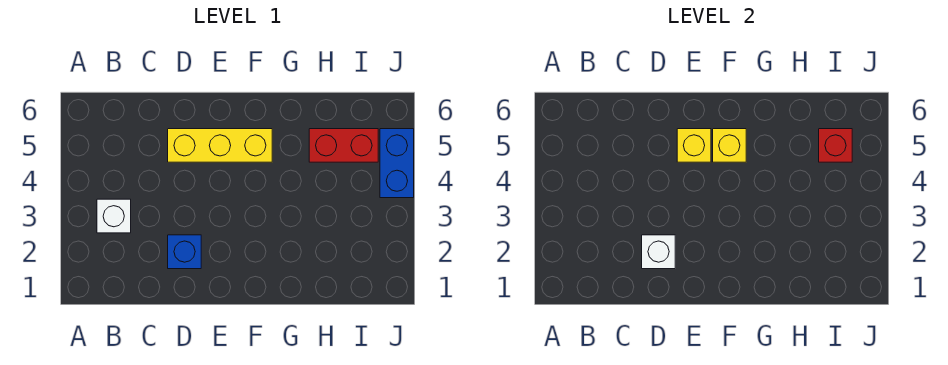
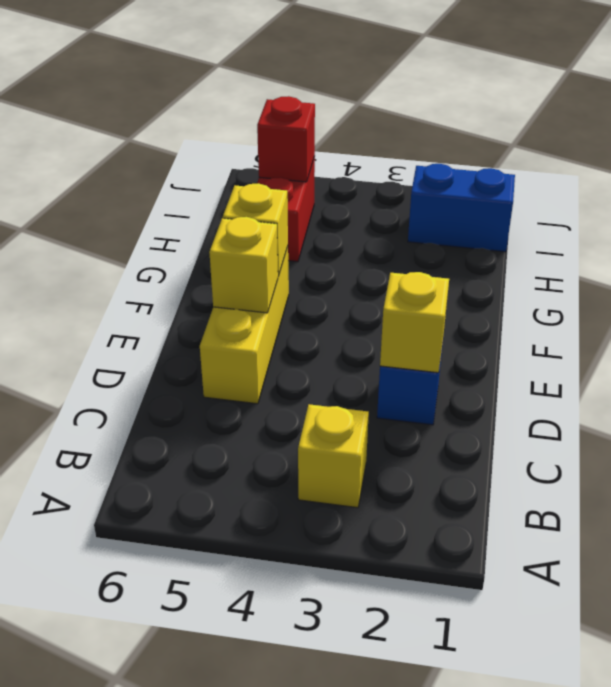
white brick B3 level 1 -> yellow brick B3 level 1
white brick D2 level 2 -> yellow brick D2 level 2
blue brick J4:J5 level 1 -> blue brick I1:I2 level 1

